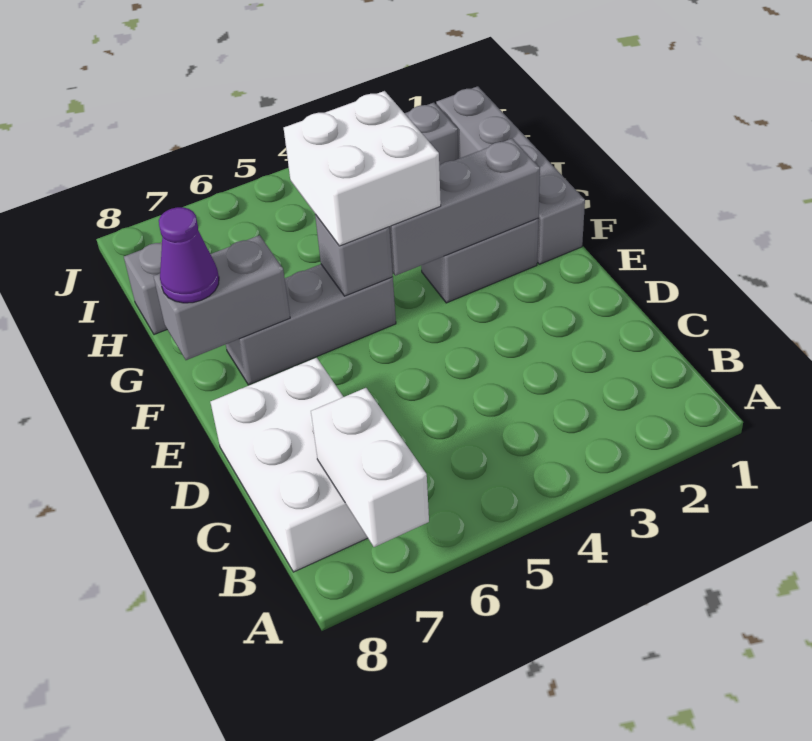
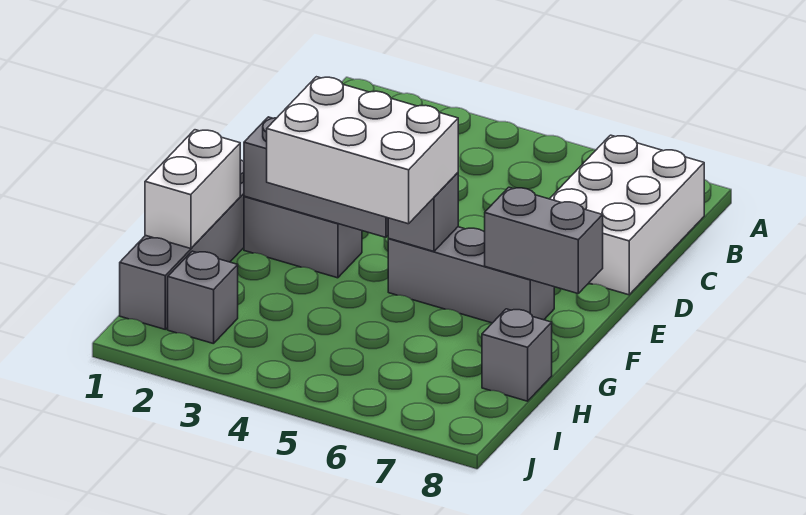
white brick A7:B7 level 2 -> white brick G1:H1 level 2
white brick F4:G5 level 3 -> white brick F3:G5 level 3
purple cone F8 level 3 -> none

